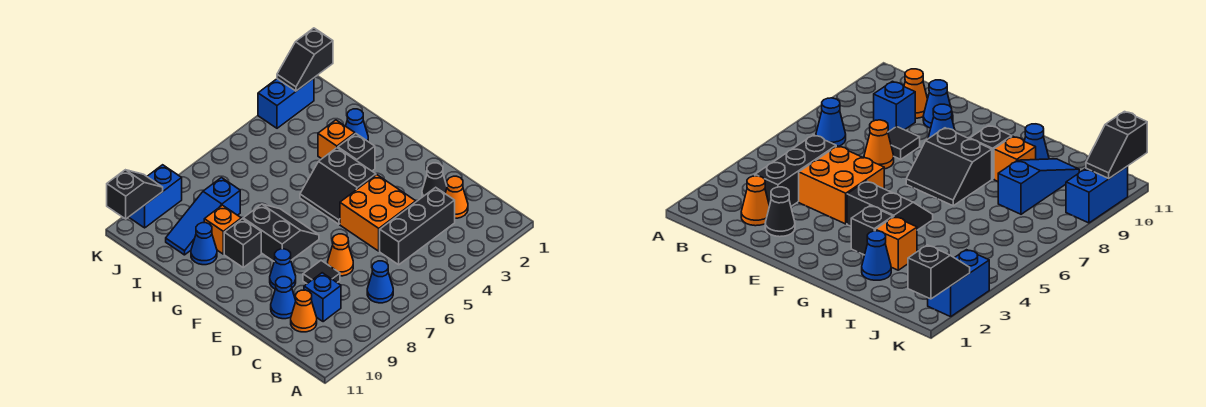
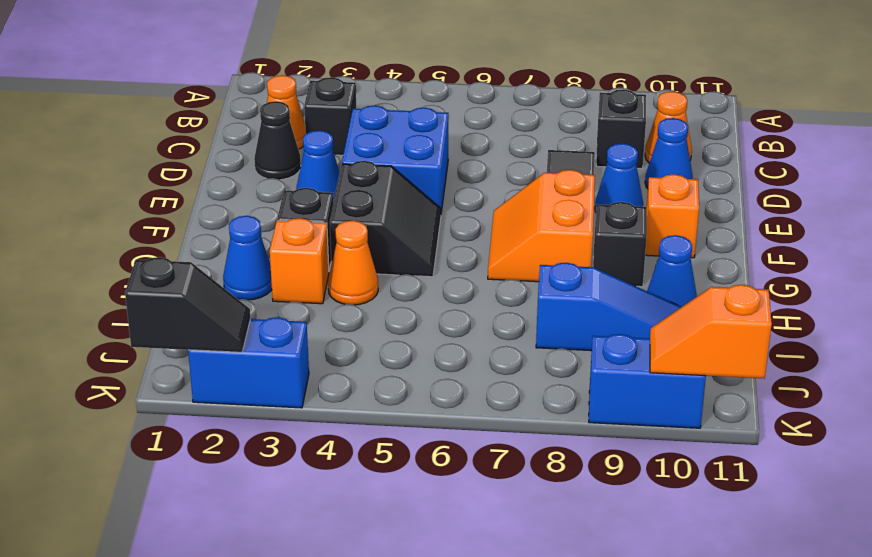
blue cone B7 level 1 -> blue cone E3 level 1
black brick C3:C5 level 1 -> black brick C3 level 1
blue brick C9 level 1 -> black brick C9 level 1
orange brick D4:E5 level 1 -> blue brick D4:E5 level 1
orange cone D7 level 1 -> orange cone H4 level 1
black slope F7:G8 level 1 top 8 -> orange slope F7:G8 level 1 top 8
orange brick H9 level 1 -> orange brick F10 level 1
black slope K10:K11 level 2 top 11 -> orange slope K10:K11 level 2 top 11

